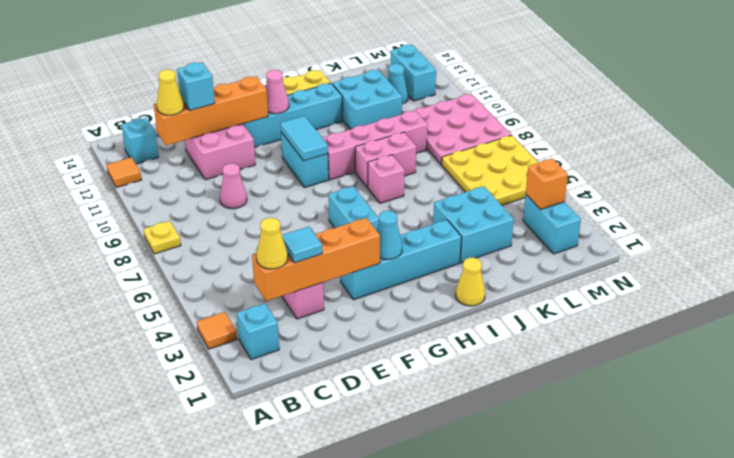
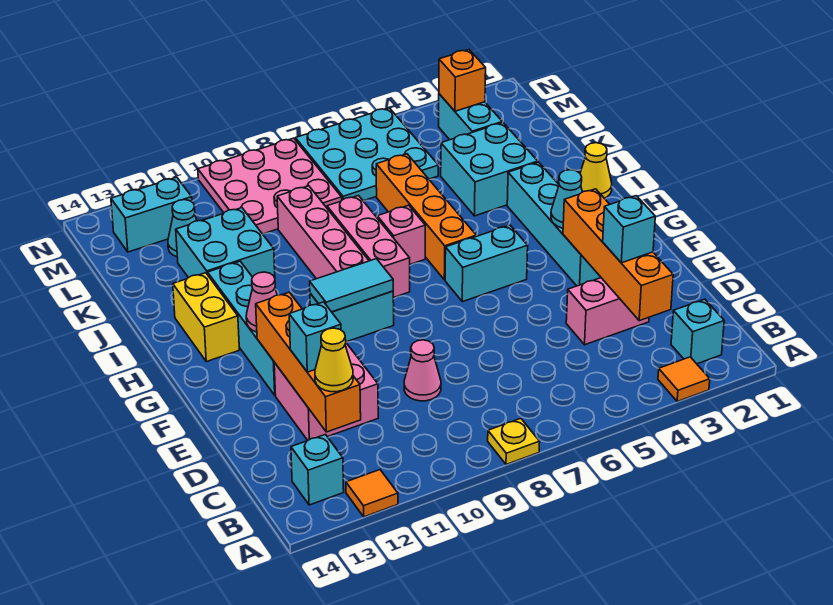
yellow cone C3 level 3 -> none
cyan tile D3 level 3 -> cyan brick D3 level 3
none -> orange brick H6:K6 level 1
pink brick I8:J8 level 1 -> pink brick H8:J8 level 1
yellow plate L5:N7 level 1 -> cyan plate L5:N7 level 1
cyan brick M2:M3 level 1 -> cyan brick L3:M3 level 1

